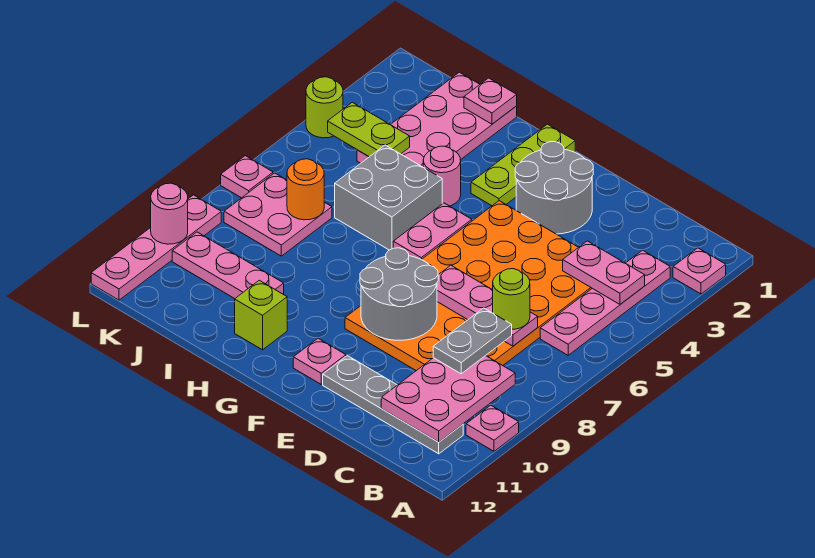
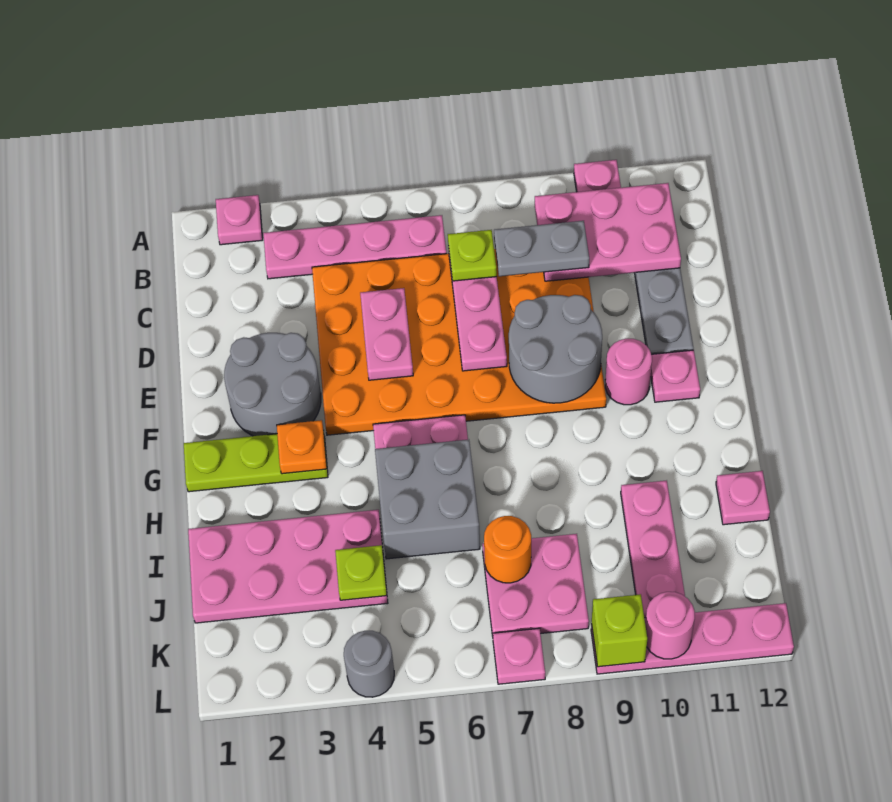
pink plate B4:C4 level 2 -> pink plate D5:E5 level 2
lime round brick C7 level 3 -> lime plate C7 level 3
none -> orange plate G3 level 2
pink round brick H4 level 1 -> pink round brick F10 level 1
lime brick H11 level 1 -> lime brick L9 level 2
pink plate I1 level 2 -> pink plate I12 level 1
lime plate J4:K4 level 2 -> lime plate J4 level 2
lime round brick L4 level 1 -> grey round brick L4 level 1

